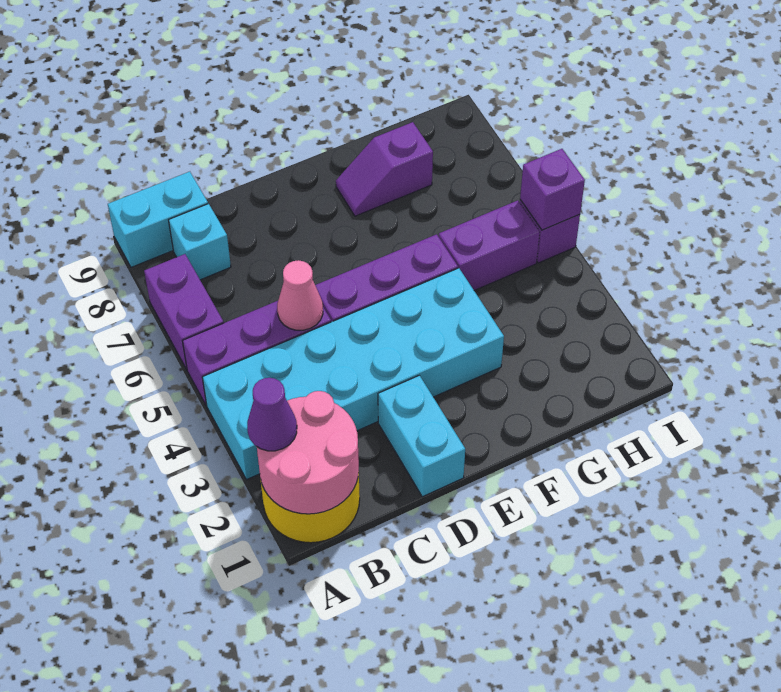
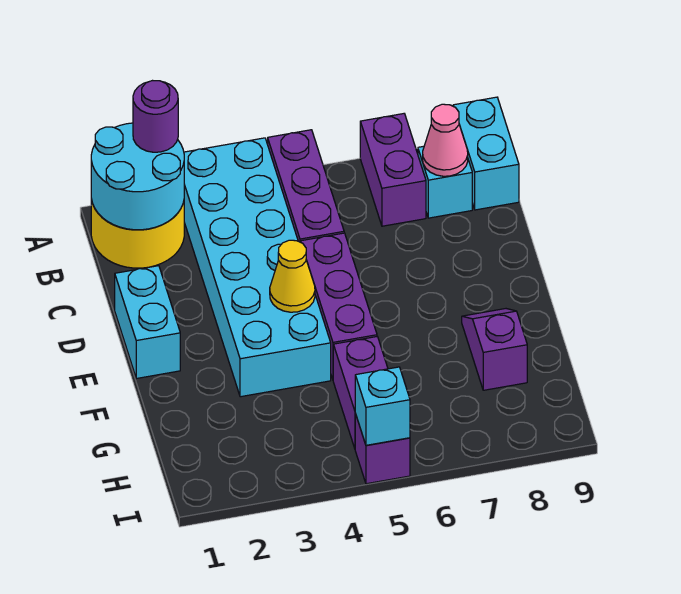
pink round brick A1:B2 level 2 -> cyan round brick A1:B2 level 2
purple cone A2 level 3 -> purple round brick A2 level 3
purple brick A6:A7 level 1 -> purple brick A7:B7 level 1
pink cone C5 level 2 -> pink cone B8 level 2
cyan brick D1:D2 level 1 -> cyan brick D1:E1 level 1
none -> yellow cone E4 level 2
purple brick I5 level 2 -> cyan brick I5 level 2

